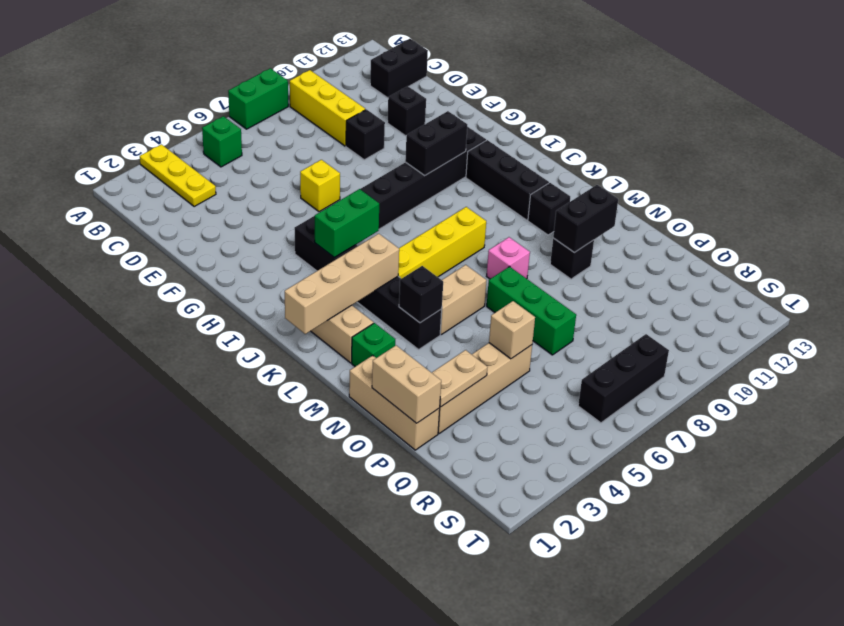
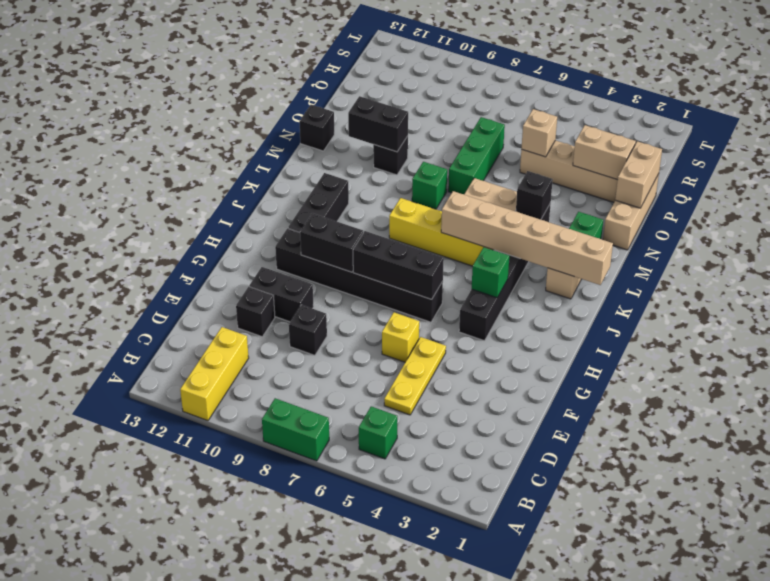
yellow plate A3:C3 level 1 -> yellow plate D5:F5 level 1
yellow brick B9:D9 level 1 -> yellow brick A11:C11 level 1
black brick C12:C13 level 1 -> black brick F10:F11 level 1
green brick I4:I5 level 2 -> green brick I4 level 2
tan brick K1:K4 level 2 -> tan brick K1:K6 level 2
black brick L11 level 1 -> black brick N13 level 1
pink brick M8 level 1 -> green brick M8 level 1
tan plate P2:P3 level 2 -> tan brick P2:P3 level 2
black brick S6:S8 level 1 -> black brick H6:H8 level 2

